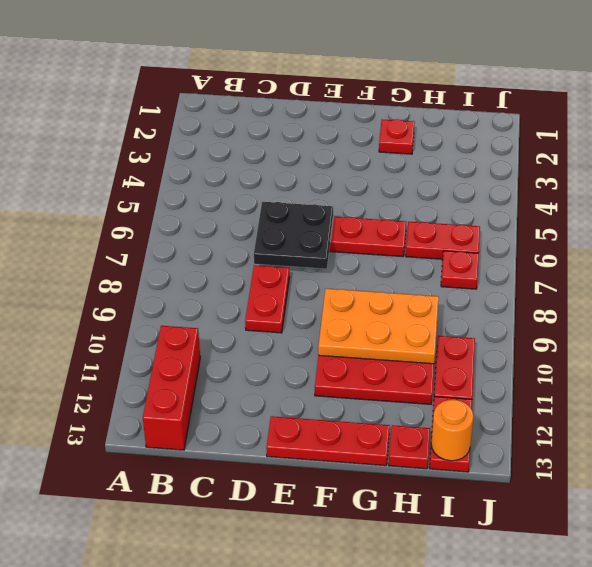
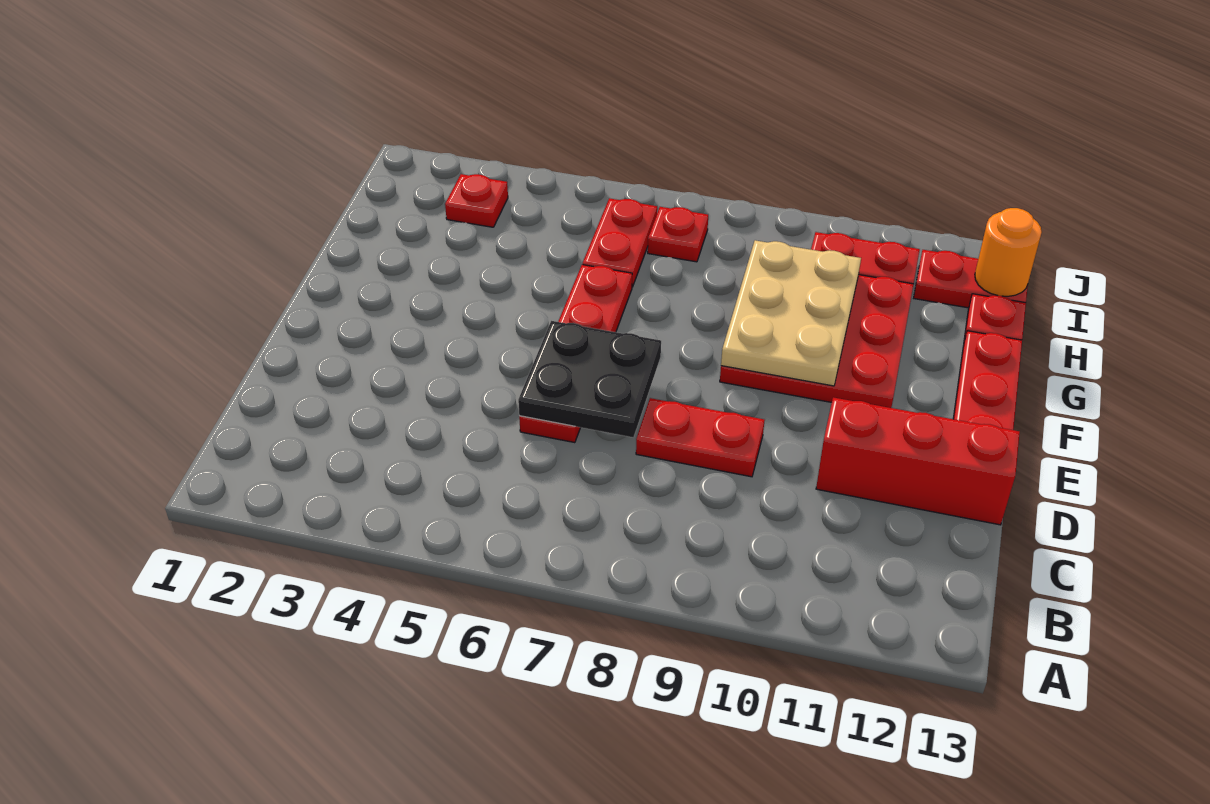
red brick B11:B13 level 1 -> red brick D11:D13 level 1
orange plate F9:H10 level 2 -> tan plate F9:H10 level 2
red plate G2 level 1 -> red plate I3 level 1

